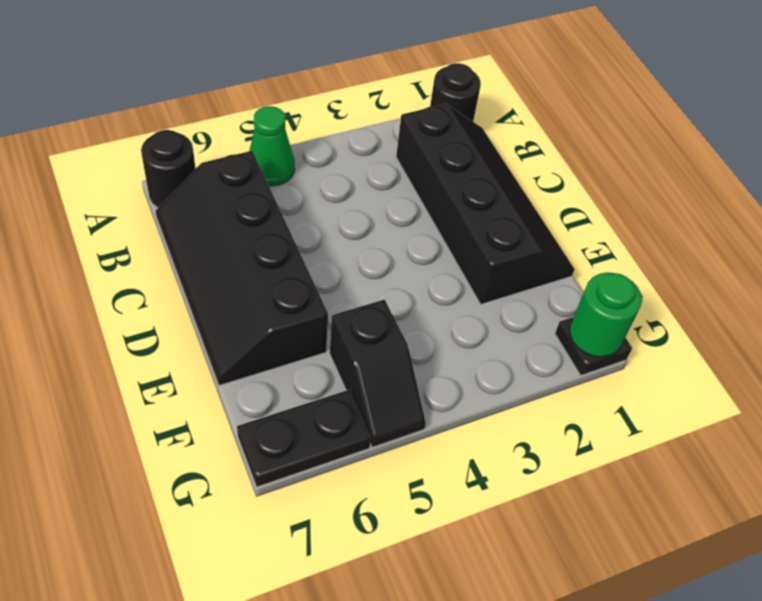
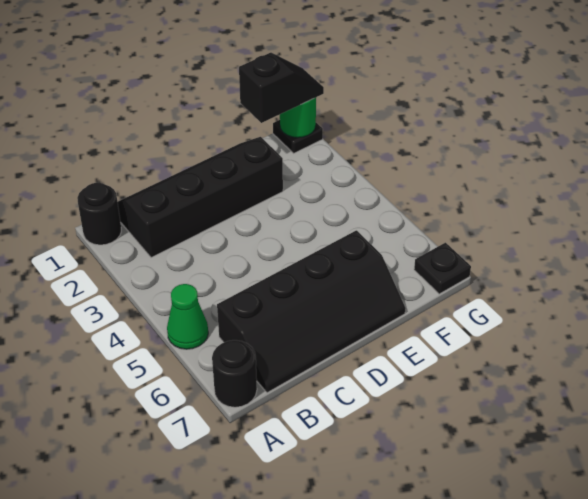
black slope F5:G5 level 1 top F -> black slope F1:G1 level 3 top F
black plate G6:G7 level 1 -> black plate G7 level 1

